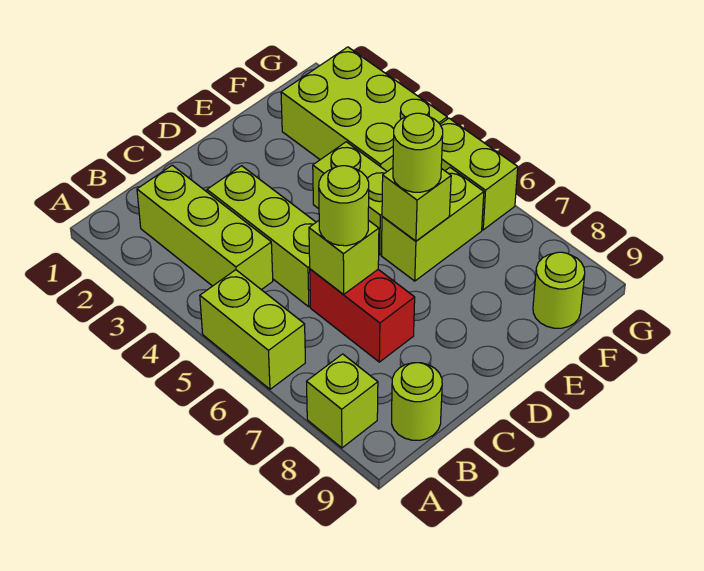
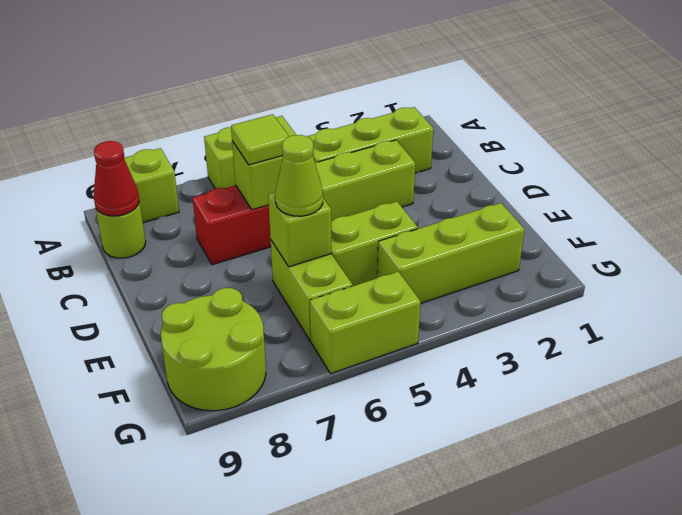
none -> red cone B9 level 2
lime round brick C6 level 3 -> lime tile C6 level 3
lime round brick E6 level 3 -> lime cone E6 level 3
lime brick F2:G4 level 1 -> lime brick F2:F4 level 1
lime round brick F9 level 1 -> lime round brick F8:G9 level 1

